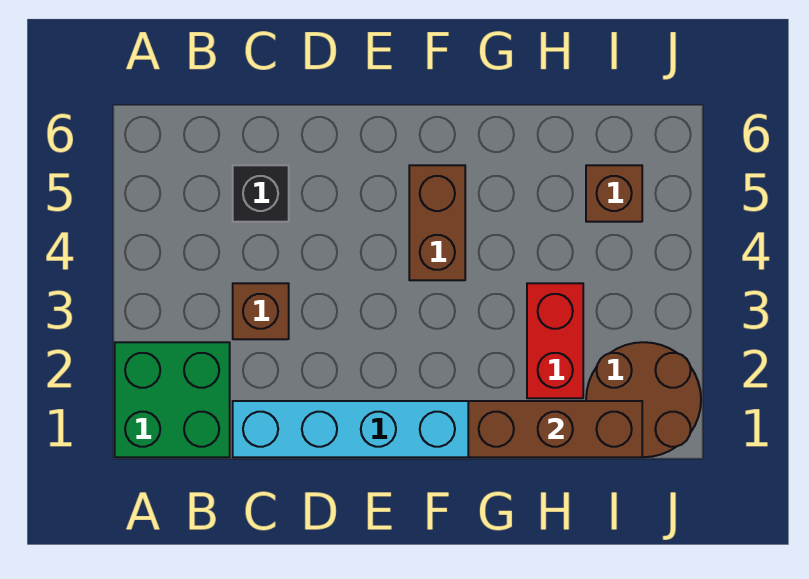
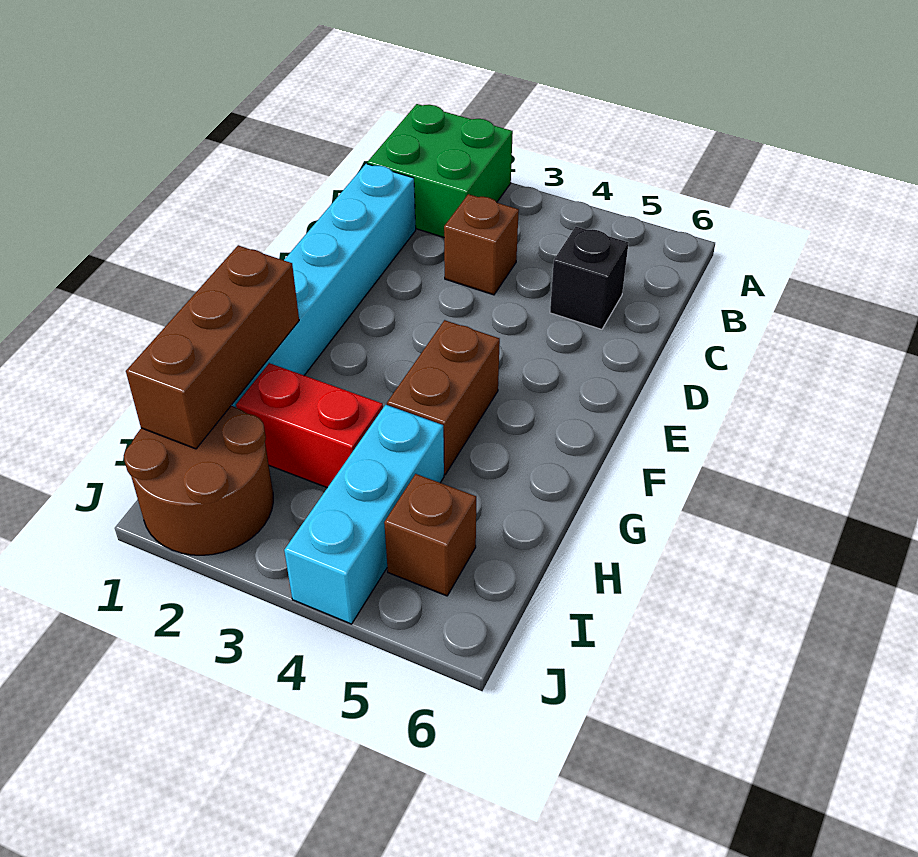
brown brick F4:F5 level 1 -> brown brick F4:G4 level 1
none -> cyan brick H4:J4 level 1

